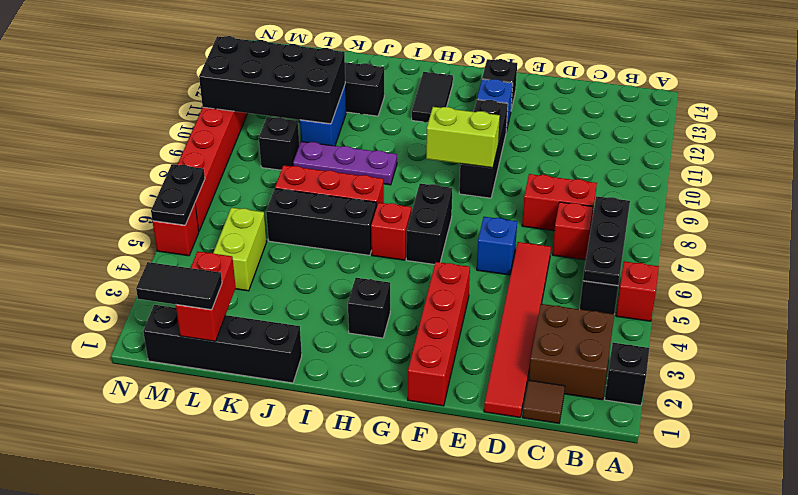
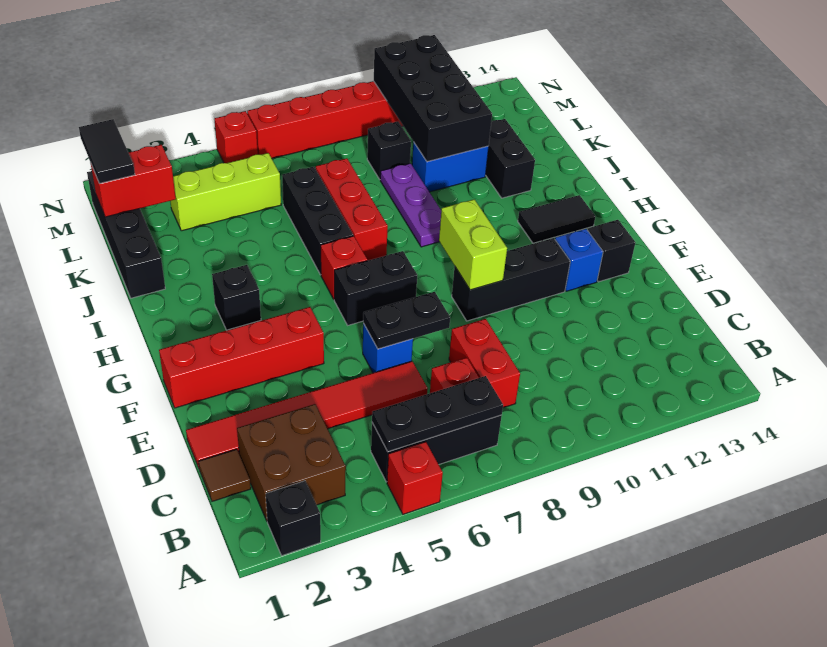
lime brick L4:L5 level 1 -> lime brick L3:L5 level 1
black plate N5:N6 level 2 -> black plate E6:E7 level 2

